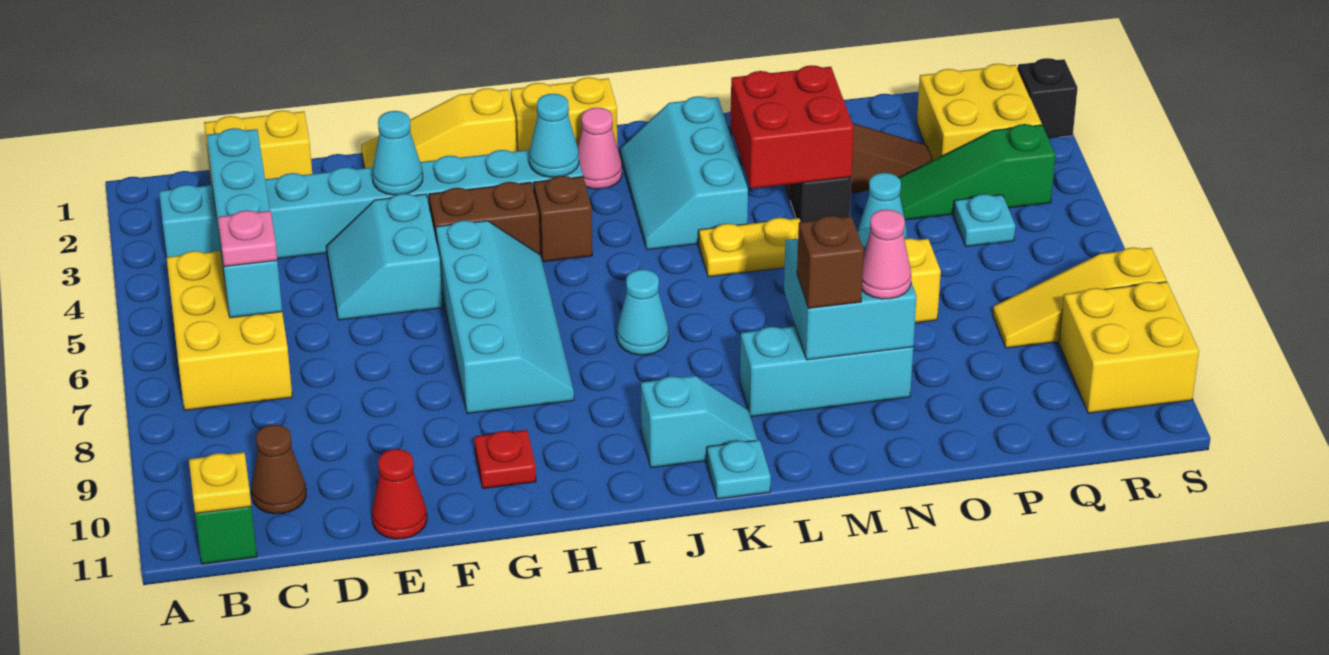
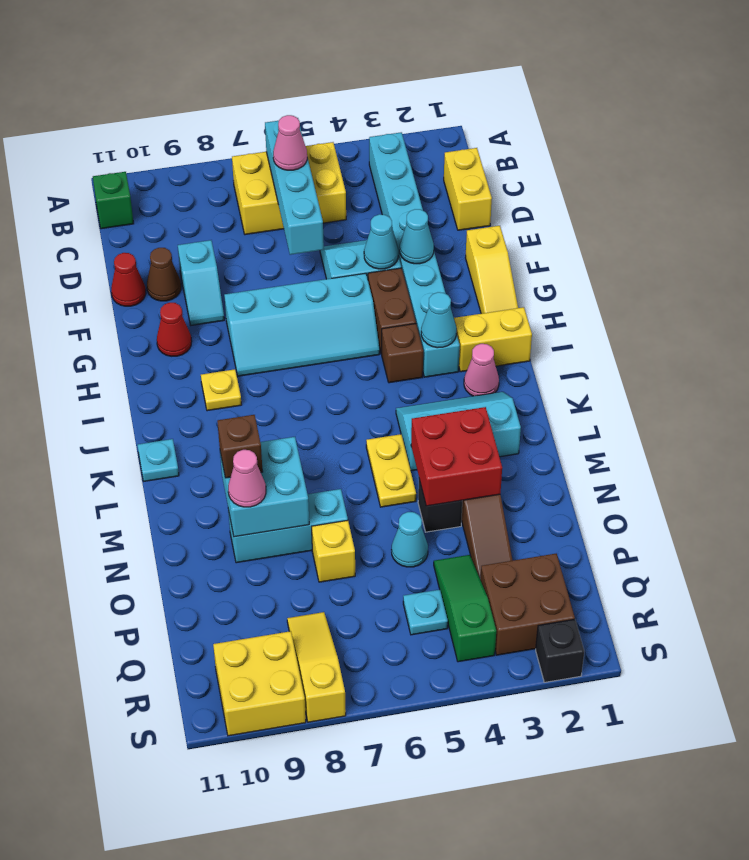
yellow plate B11 level 2 -> yellow plate I9 level 1
cyan brick C3:C6 level 2 -> cyan brick B6:E6 level 2
pink plate C6 level 3 -> pink cone C6 level 3
brown cone C10 level 1 -> brown cone E10 level 1
yellow slope F1:H1 level 1 top H -> yellow slope F1:H1 level 1 top F
red plate G10 level 1 -> red cone G10 level 1
yellow brick I1:J1 level 1 -> yellow brick I1:I2 level 1
cyan cone J7 level 1 -> cyan cone F4 level 2
cyan slope J10:K10 level 1 top J -> cyan slope E9:F9 level 1 top E
cyan brick L9:N9 level 1 -> cyan brick N7:N9 level 1
yellow brick Q2:R3 level 1 -> brown brick Q2:R3 level 1

